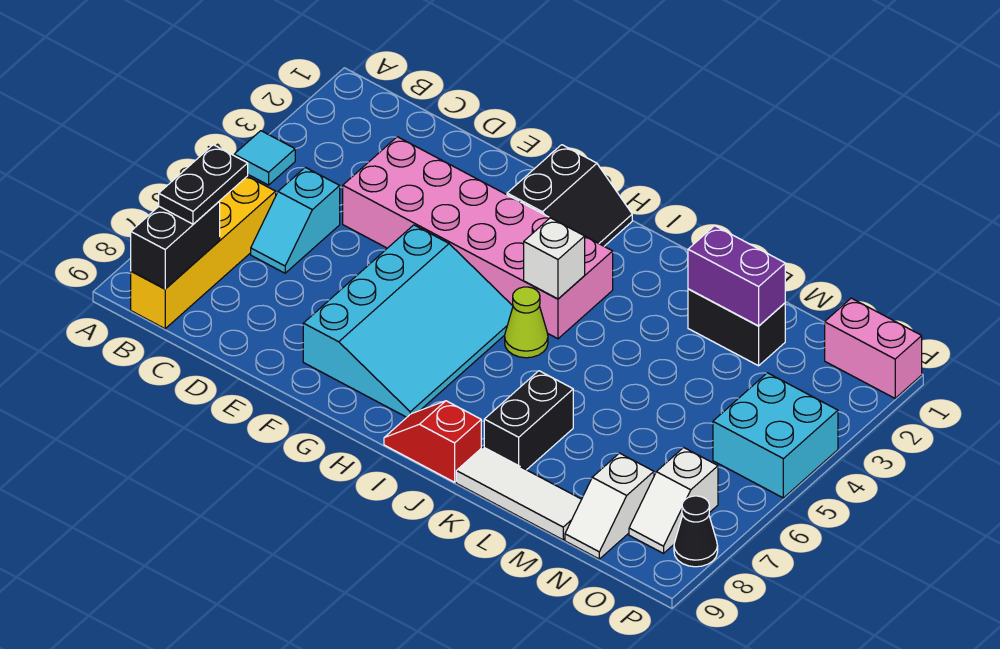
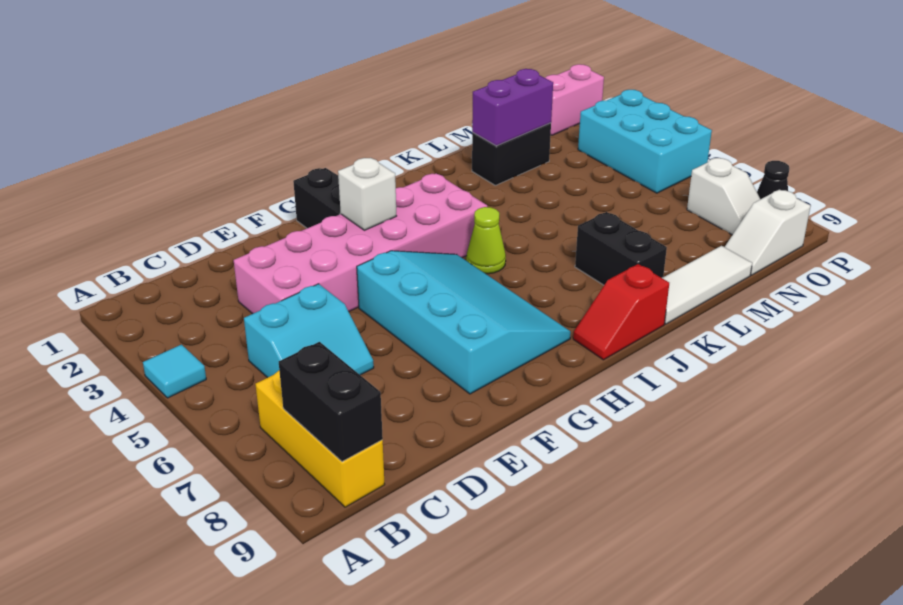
yellow brick B6:B9 level 1 -> yellow brick B7:B9 level 1
black plate B7:B8 level 3 -> none
cyan slope C5:C6 level 1 top 5 -> cyan slope C5:D6 level 1 top 5
white brick I4 level 2 -> white brick G3 level 2
white slope N8:N9 level 1 top 8 -> white slope N9:O9 level 1 top O
cyan brick O4:P5 level 1 -> cyan brick O3:P5 level 1

